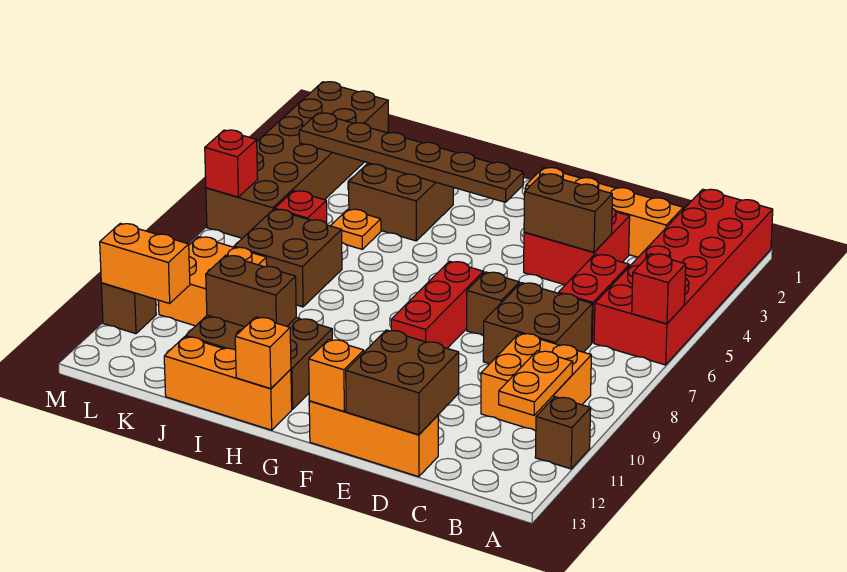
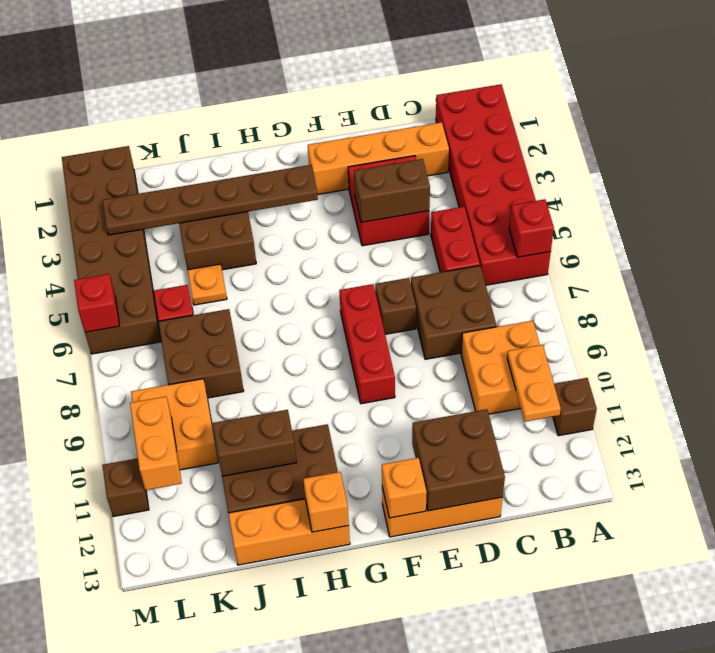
orange brick L11:M11 level 2 -> orange brick L10:L11 level 2

